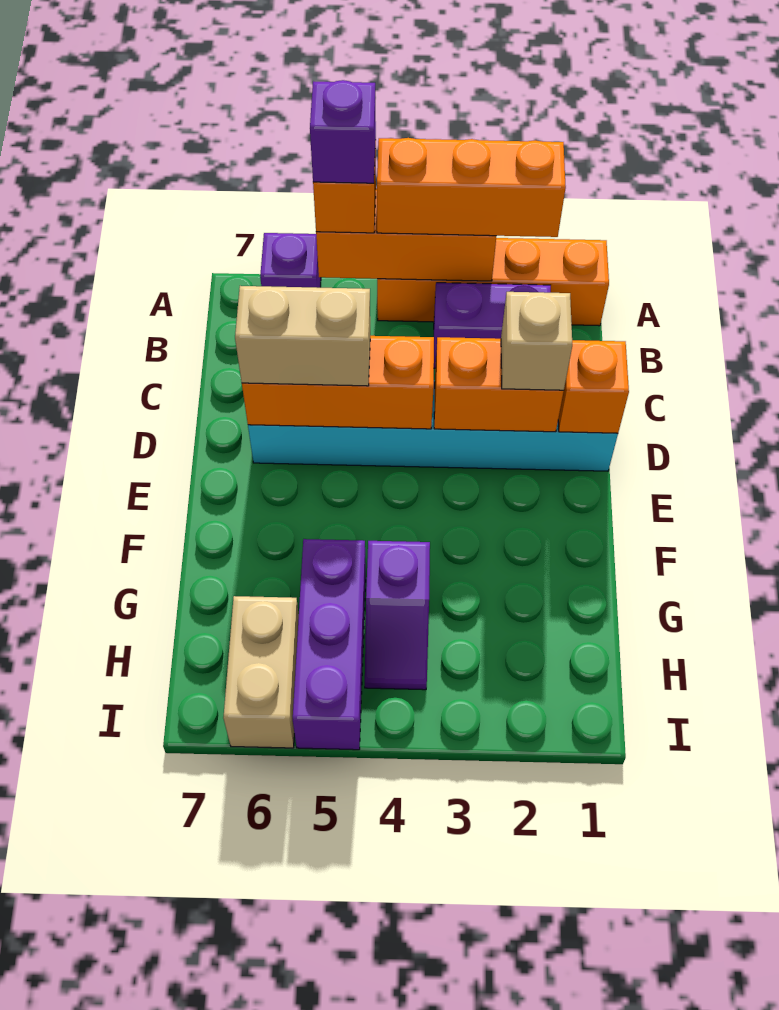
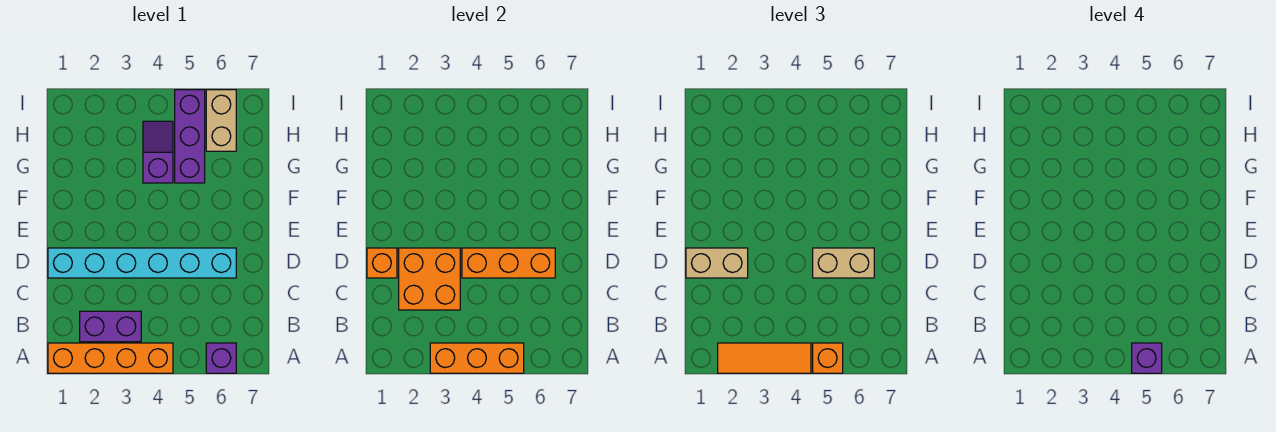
orange brick A2:A4 level 3 -> orange tile A2:A4 level 3
orange brick D2:D3 level 2 -> orange brick C2:D3 level 2
tan brick D2 level 3 -> tan brick D1:D2 level 3

